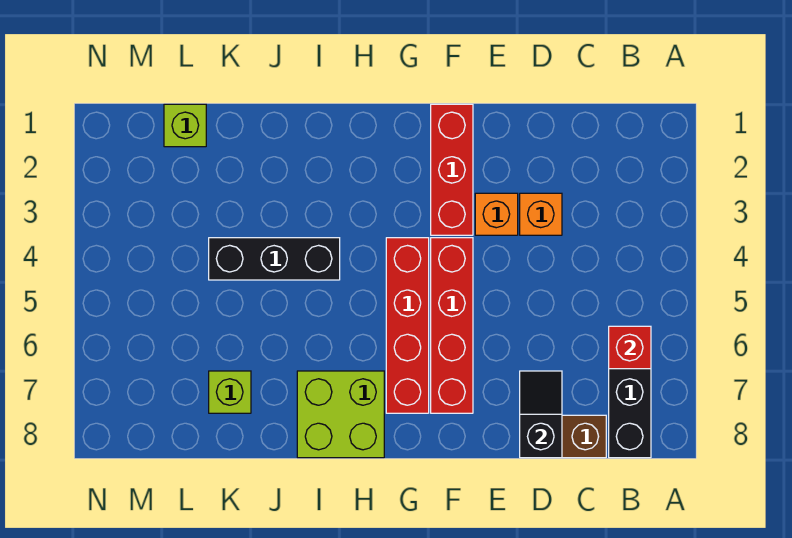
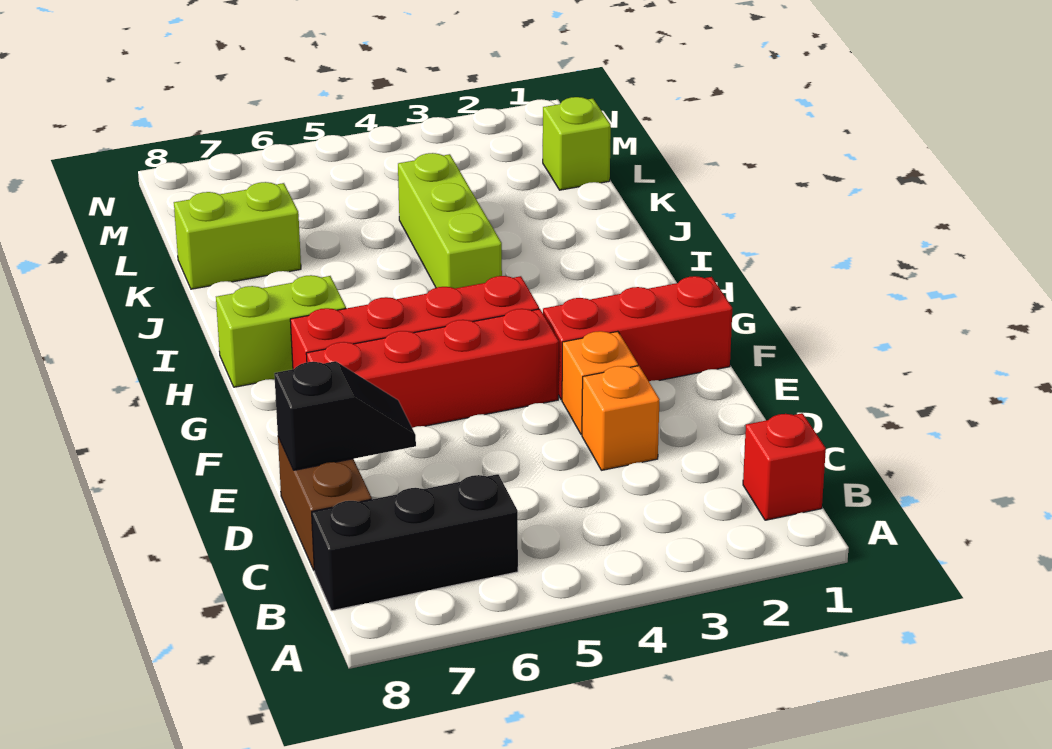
red brick B6 level 2 -> red brick B1 level 1
lime brick H7:I8 level 1 -> lime brick H7:H8 level 1
black brick I4:K4 level 1 -> lime brick I4:K4 level 1
lime brick K7 level 1 -> lime brick K7:K8 level 1

